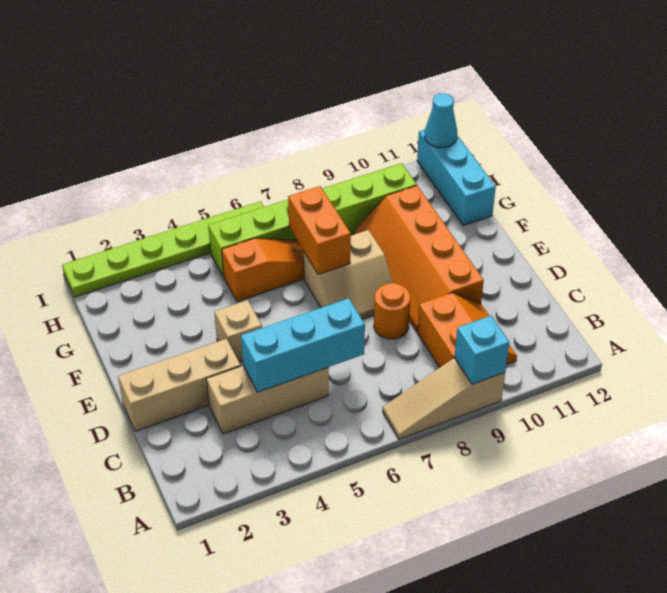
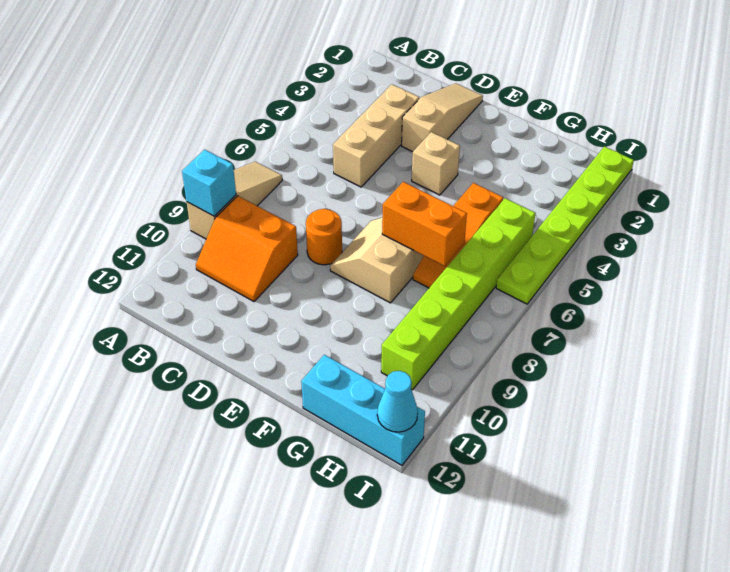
cyan brick C4:C6 level 2 -> none
tan brick D1:D3 level 1 -> tan slope D1:D3 level 1 top 3
orange slope D9:G10 level 1 top 10 -> none

